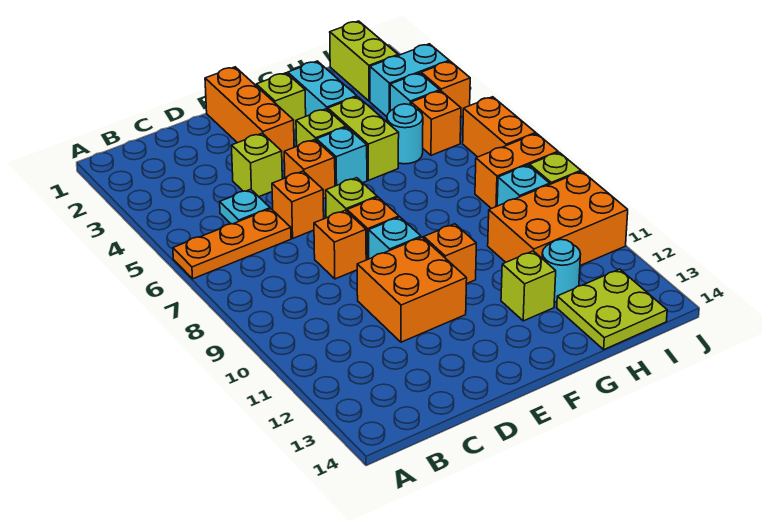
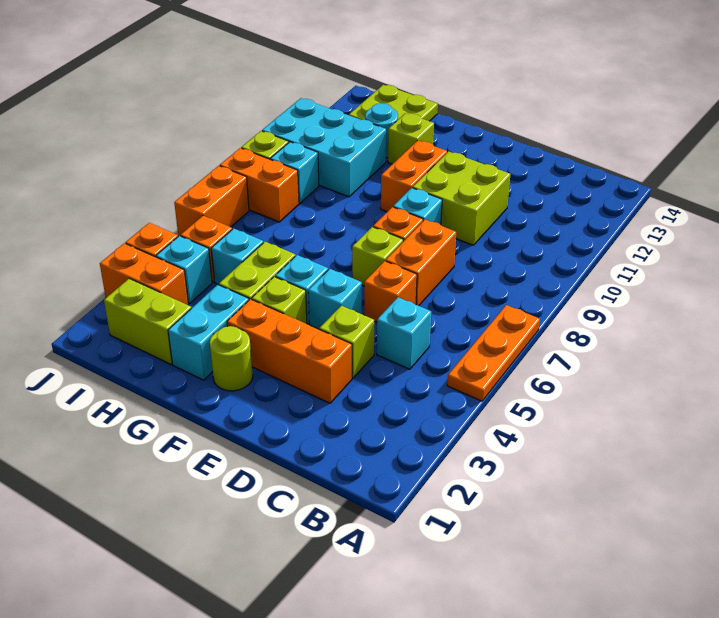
orange plate A6:C6 level 1 -> orange plate A5:A7 level 1
cyan plate C5 level 1 -> cyan brick C5 level 1
orange brick D8 level 1 -> orange brick D7:D8 level 1
orange brick D10:E11 level 1 -> lime brick D10:E11 level 1
orange brick E1:E3 level 1 -> orange brick D3:F3 level 1
orange brick E5 level 1 -> cyan brick E5 level 1
lime brick F2 level 1 -> lime round brick F2 level 1
orange brick F10 level 1 -> orange brick F10:F11 level 1
cyan round brick H5 level 1 -> cyan brick H5 level 1
orange brick H10:J11 level 1 -> cyan brick H10:J11 level 1
lime brick I1:I2 level 1 -> lime brick H2:I2 level 1
cyan brick I3:J3 level 1 -> orange brick I3:J3 level 1

